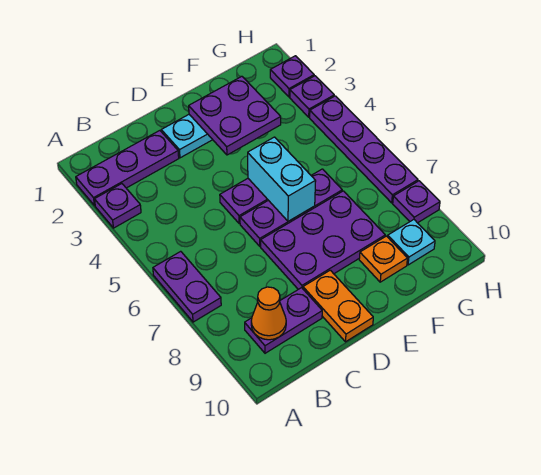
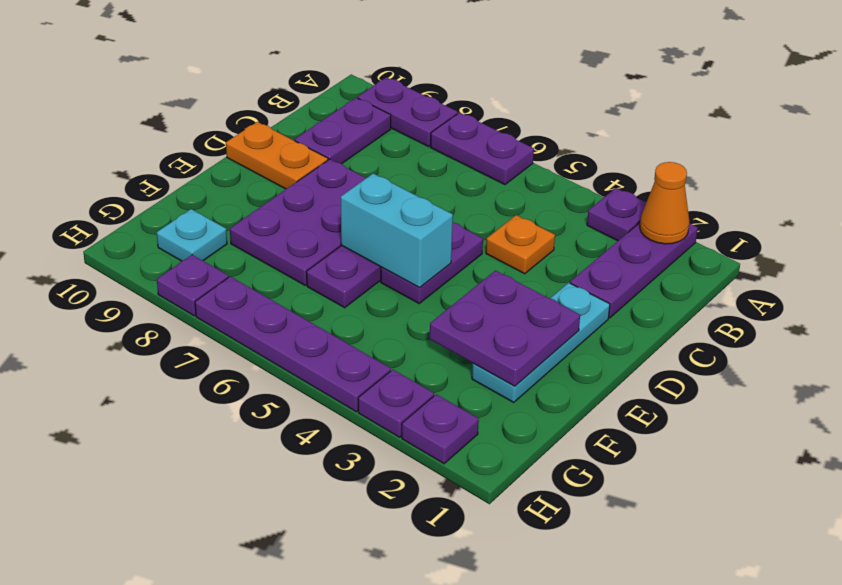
none -> purple plate A8:A9 level 1
orange cone B9 level 2 -> orange cone A2 level 2
orange plate F9 level 1 -> orange plate C4 level 1

